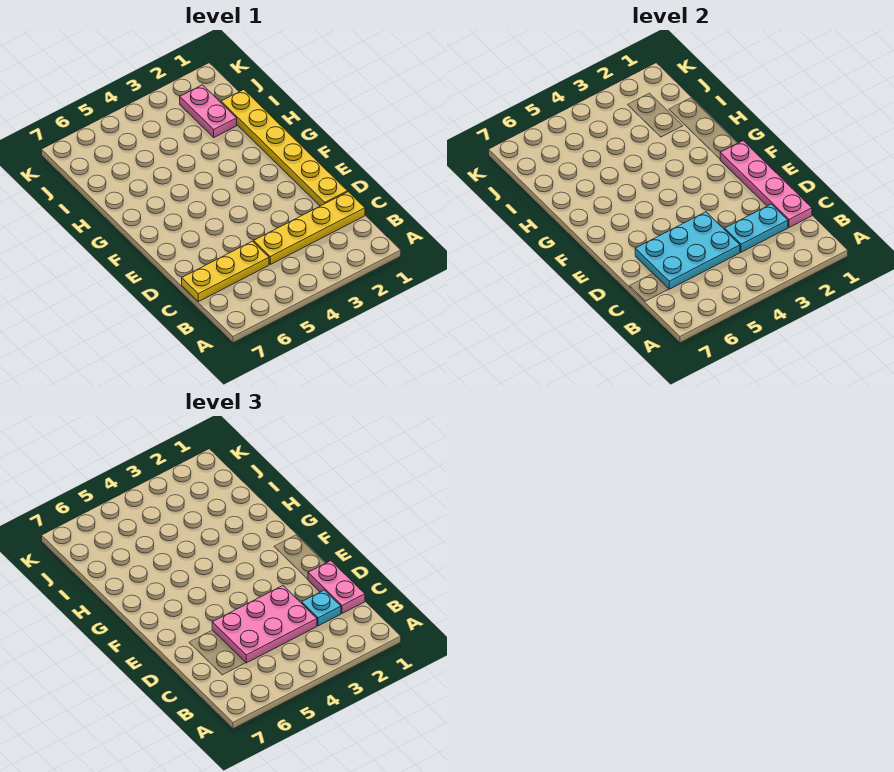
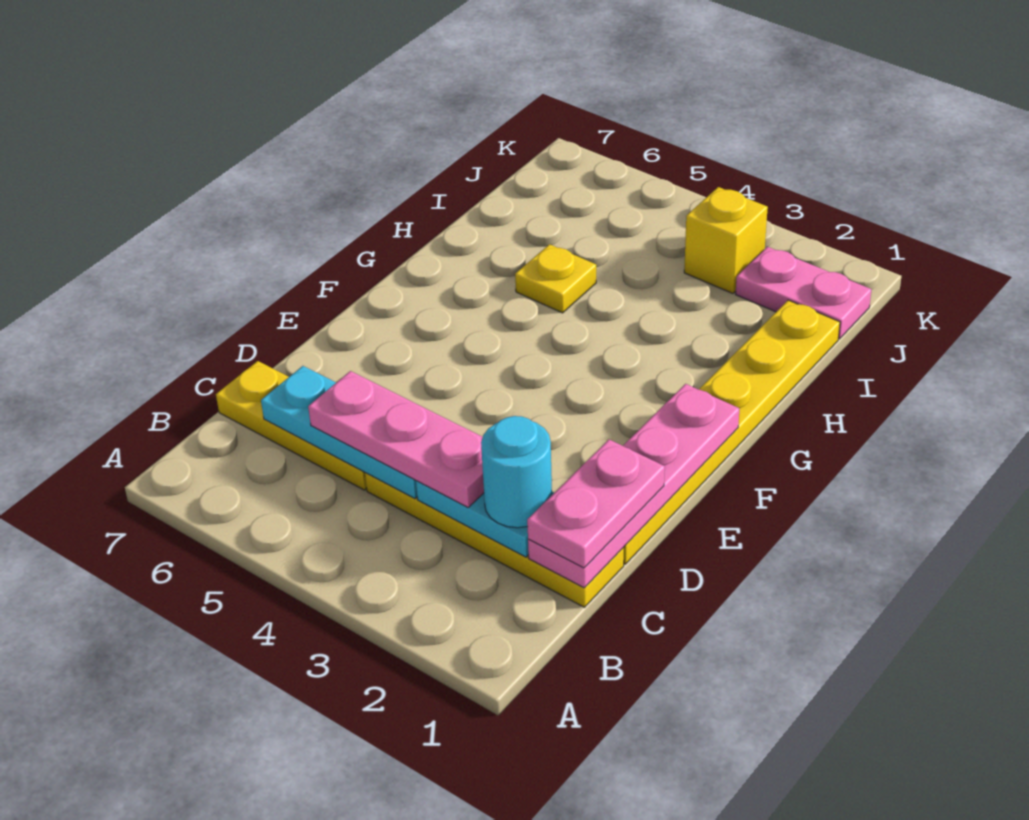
cyan plate C2 level 3 -> cyan round brick C2 level 3
pink plate C3:D5 level 3 -> pink plate C3:C5 level 3
cyan plate C4:D6 level 2 -> cyan plate C4:C6 level 2
none -> yellow plate H5 level 1
pink plate I2:J2 level 1 -> pink plate J1:J2 level 1
none -> yellow brick J3 level 1

